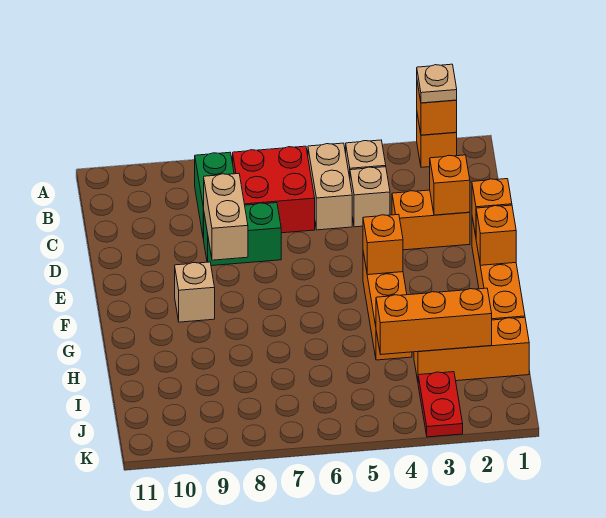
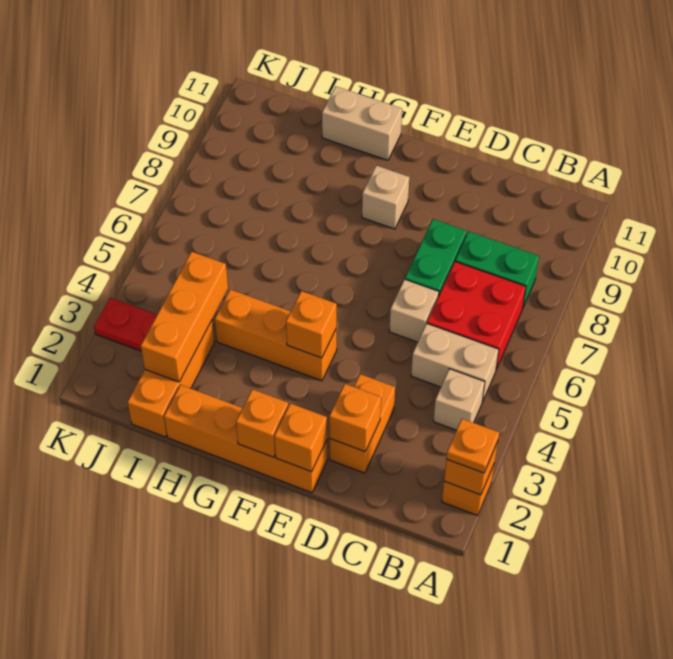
tan plate A2 level 3 -> orange plate A2 level 3
tan brick C4 level 1 -> tan brick D6 level 1
tan brick D8:E8 level 2 -> tan brick G11:H11 level 1

